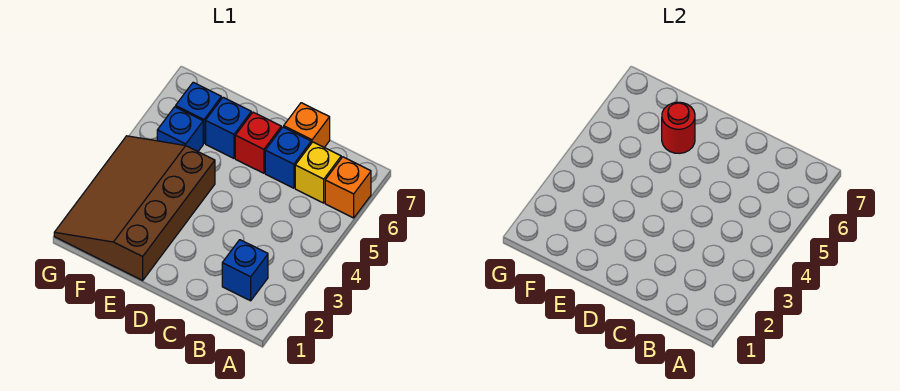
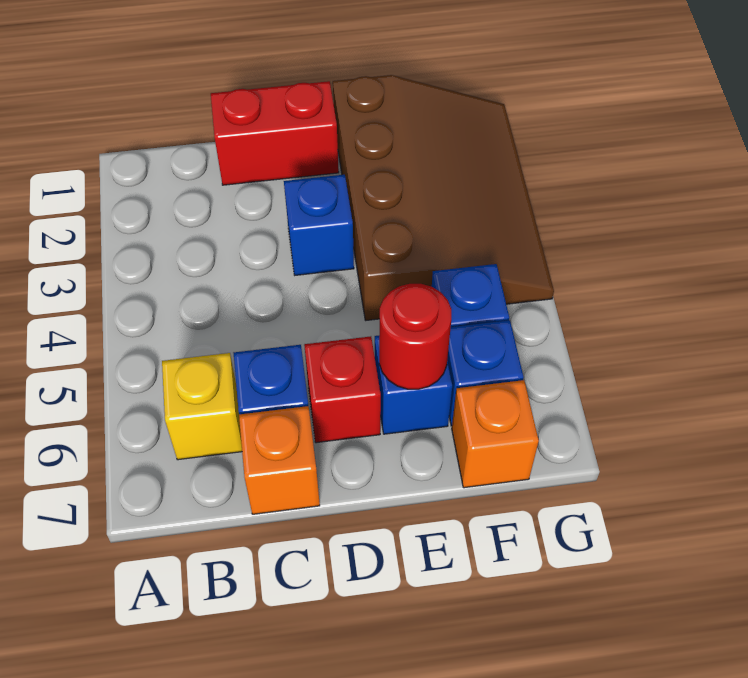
orange brick A6 level 1 -> orange brick F7 level 1
blue brick B2 level 1 -> blue brick D3 level 1
none -> red brick C1:D1 level 1

